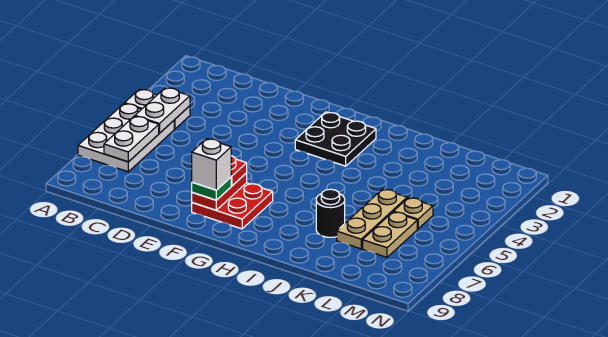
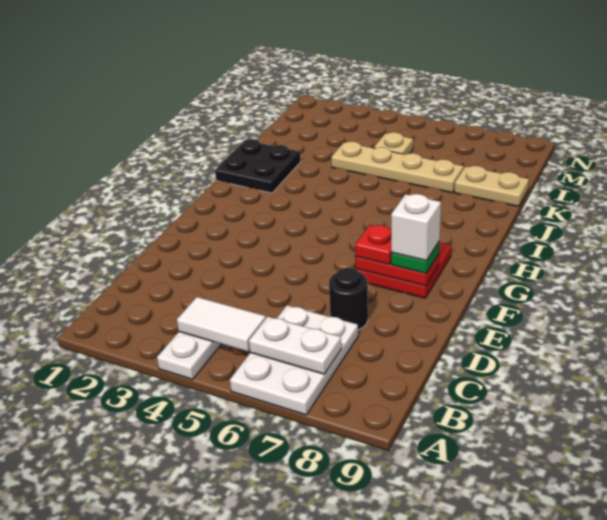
white plate A5:B7 level 1 -> white plate A6:C7 level 1
white plate B4:B5 level 2 -> white tile B4:B5 level 2
black plate G2:H3 level 1 -> black plate I1:J2 level 1
black round brick J7 level 1 -> black round brick D7 level 1
tan plate K5:K7 level 1 -> tan plate K4:K7 level 1
tan plate L6:L7 level 1 -> tan plate K8:K9 level 1

